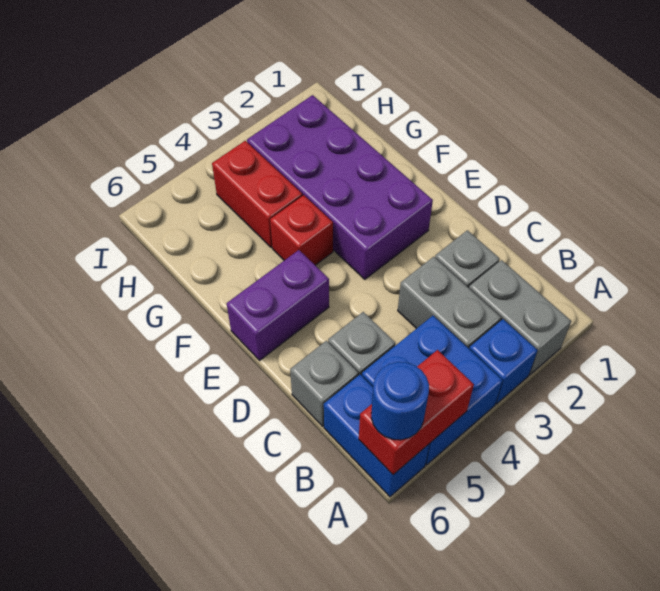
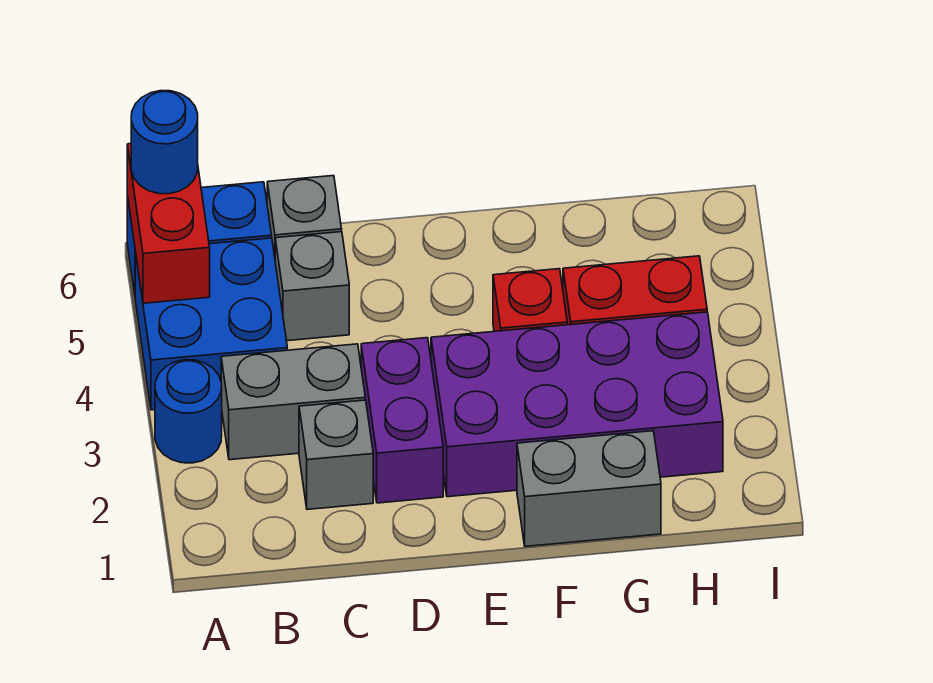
grey brick A2:B2 level 1 -> grey brick F1:G1 level 1
blue brick A3 level 1 -> blue round brick A3 level 1
purple brick E5:E6 level 1 -> purple brick D2:D3 level 1

